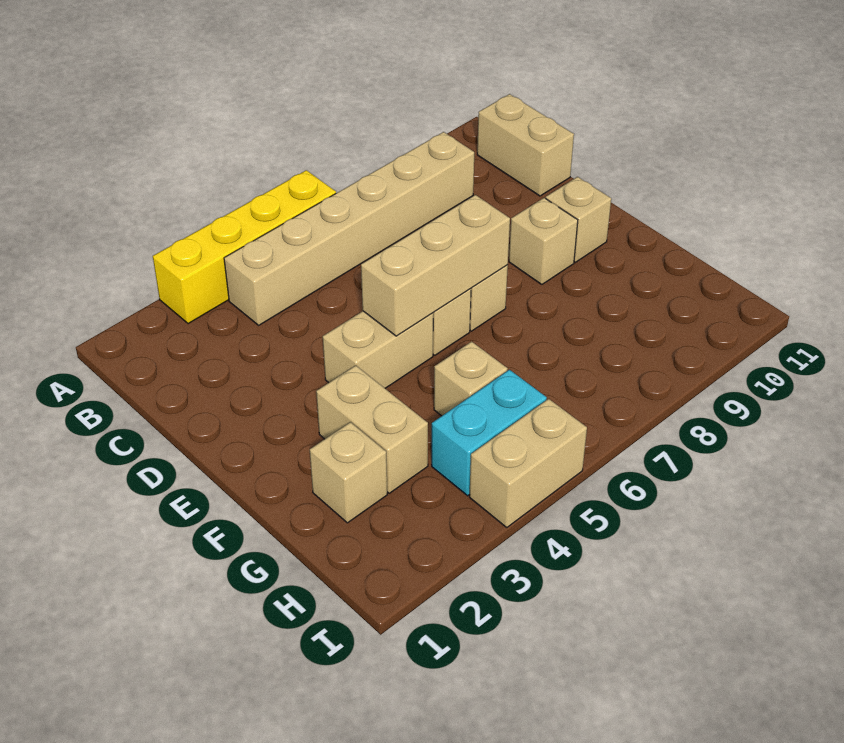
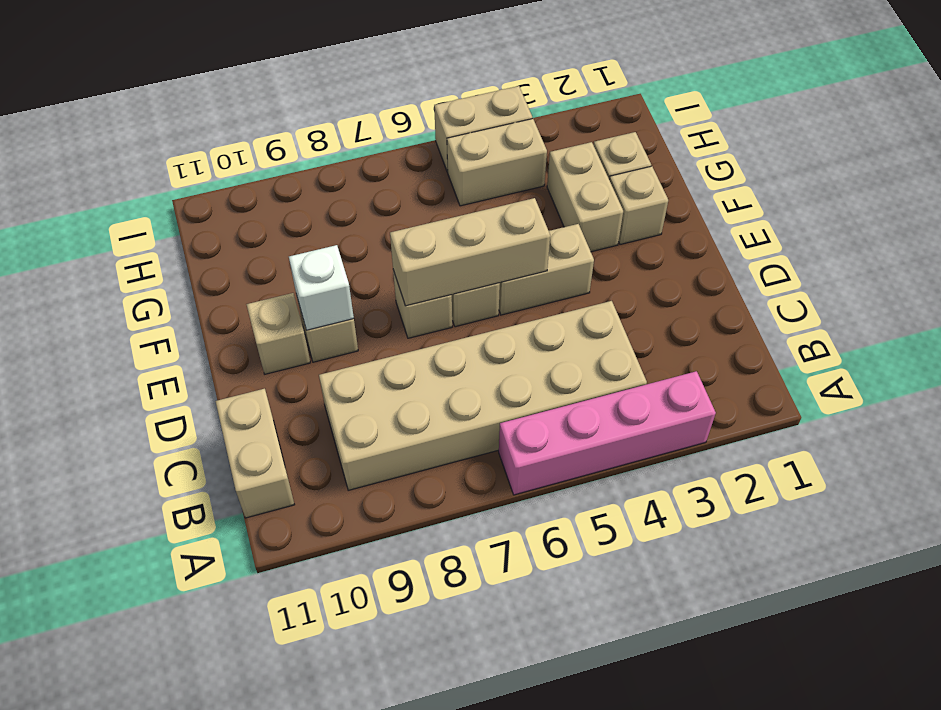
yellow brick A3:A6 level 1 -> pink brick A3:A6 level 1
tan brick B4:B9 level 1 -> tan brick B4:C9 level 1
none -> white brick E9 level 2
tan brick G5 level 1 -> tan brick F2 level 1
cyan brick H4:H5 level 1 -> tan brick H4:H5 level 1

